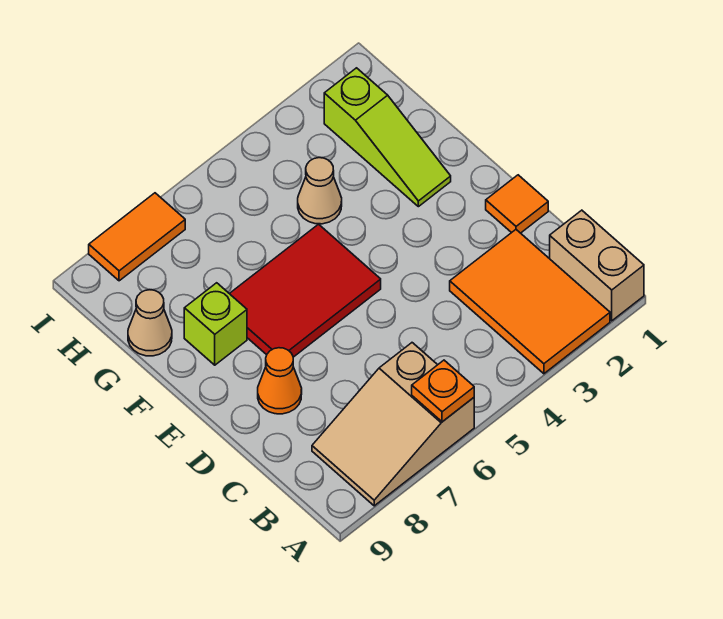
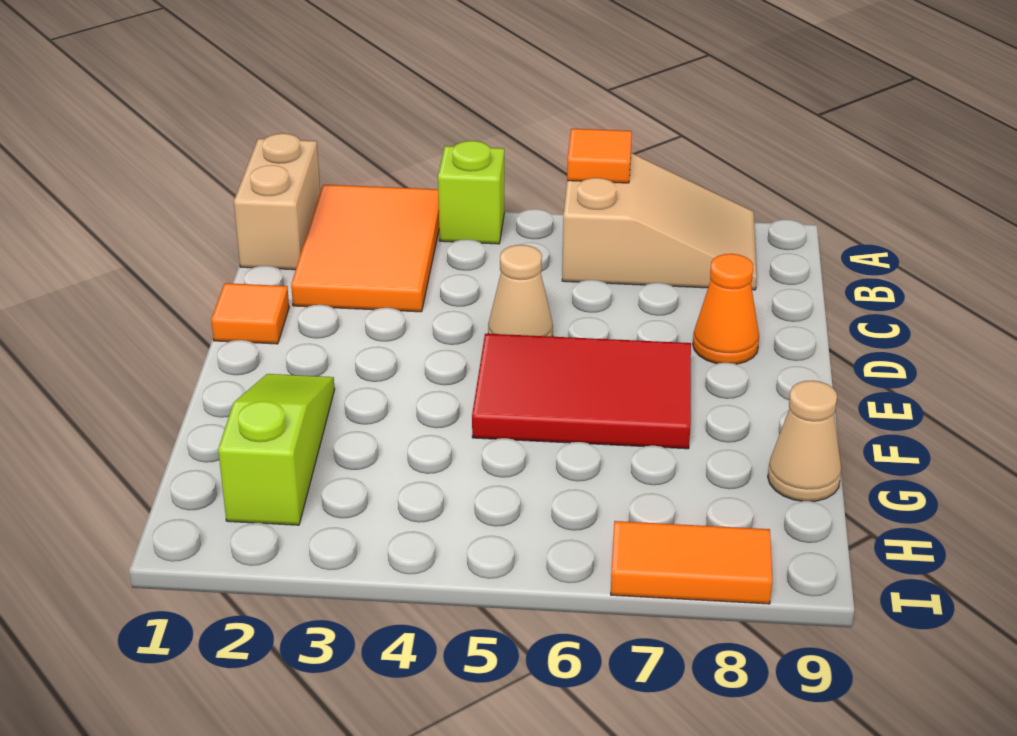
orange plate A6 level 2 -> orange tile A6 level 2
lime brick F8 level 1 -> lime brick A4 level 1
tan cone G4 level 1 -> tan cone D5 level 1

